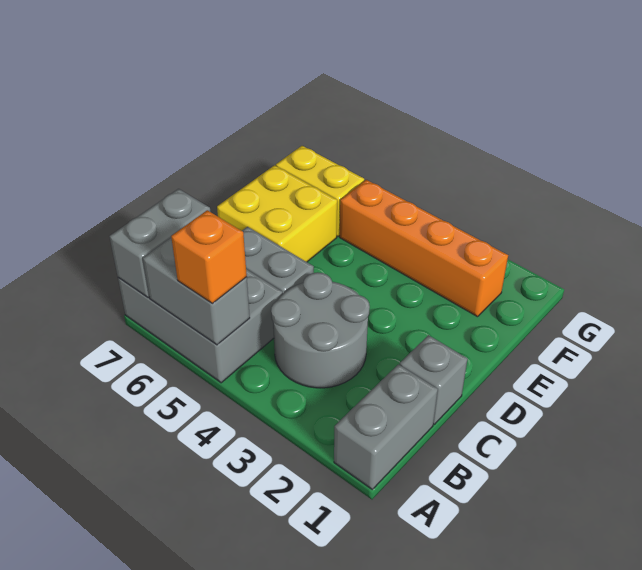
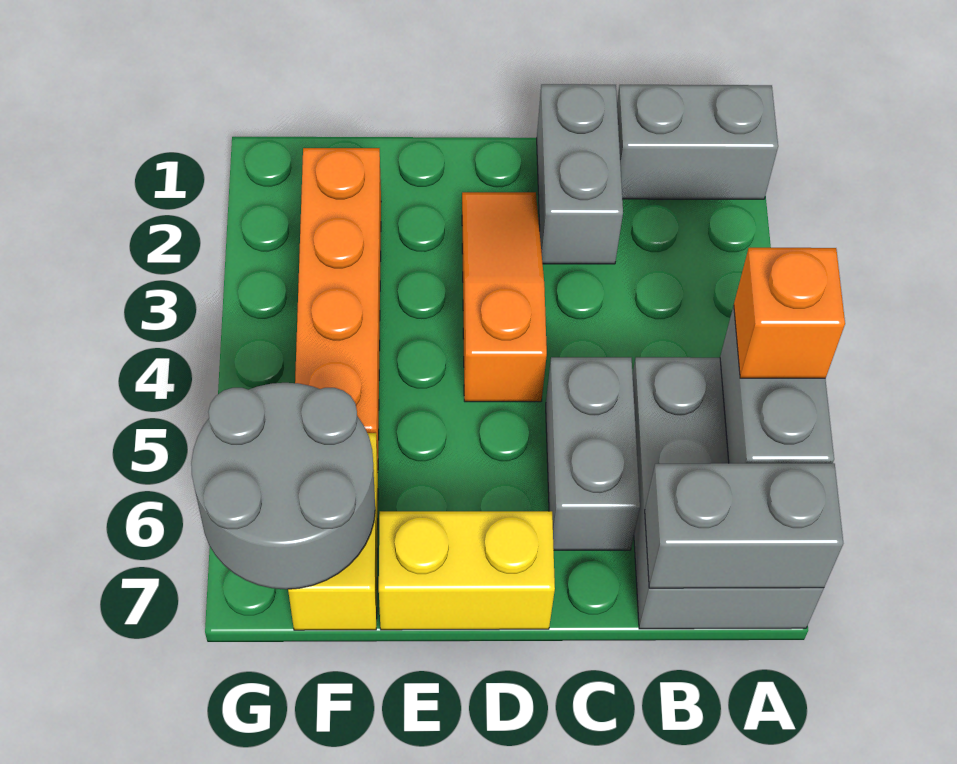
grey round brick B3:C4 level 1 -> grey round brick F6:G7 level 2
grey brick C1 level 1 -> grey brick C1:C2 level 1
none -> orange slope D2:D4 level 1 top 4
yellow brick D6:E7 level 1 -> yellow brick D7:E7 level 1

